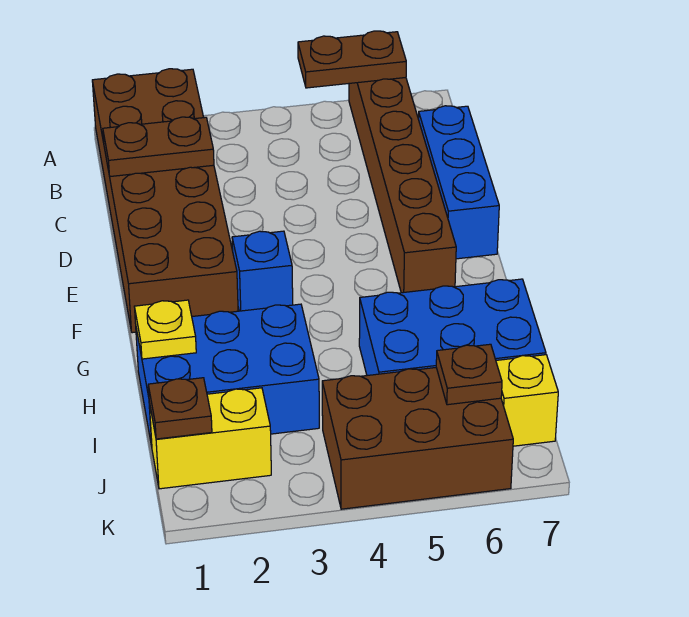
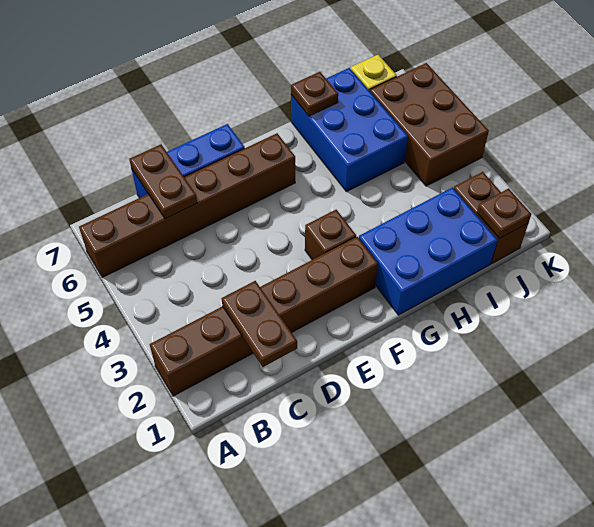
brown brick A1:F2 level 1 -> brown brick A2:F2 level 1
brown plate A5:A6 level 2 -> brown plate C6:C7 level 2
blue brick F3 level 1 -> brown brick F3 level 1
blue brick H1:I3 level 1 -> blue brick G1:I2 level 1
yellow plate H1 level 2 -> none
yellow brick J1:J2 level 1 -> brown brick J1:J2 level 1
brown plate J6 level 2 -> brown plate H7 level 2

